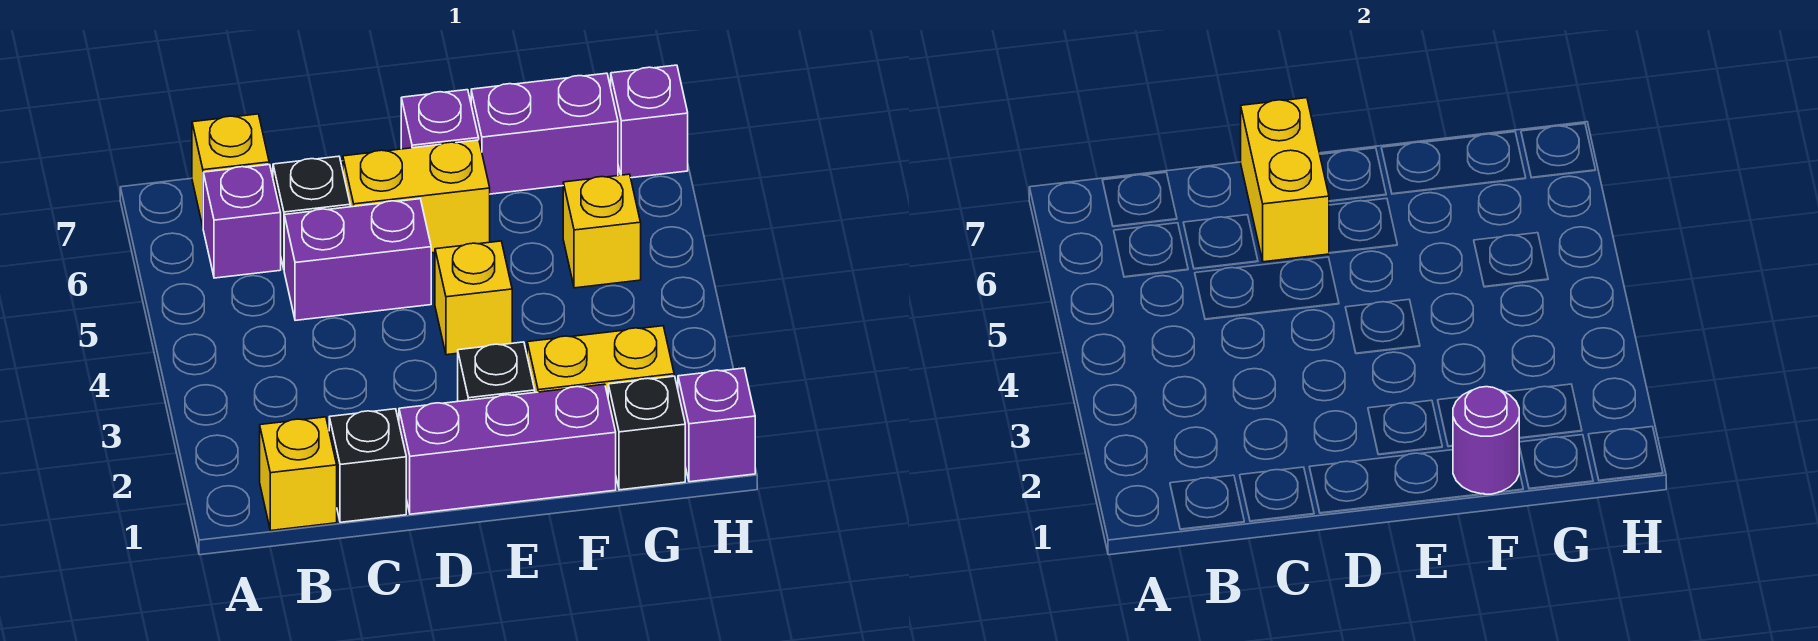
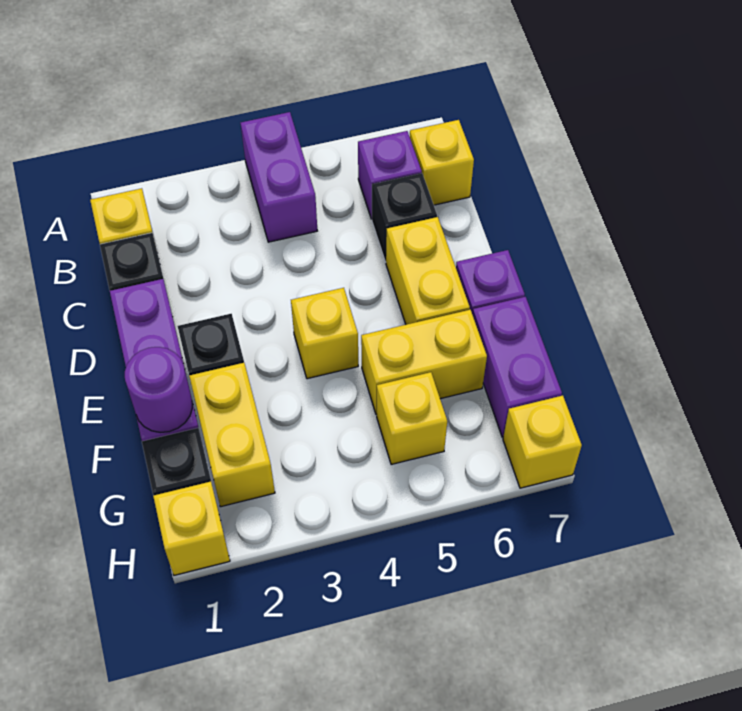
purple brick C5:D5 level 1 -> purple brick A4:B4 level 1
yellow brick D6:D7 level 2 -> yellow brick F5:F6 level 1
purple brick H1 level 1 -> yellow brick H1 level 1
purple brick H7 level 1 -> yellow brick H7 level 1

